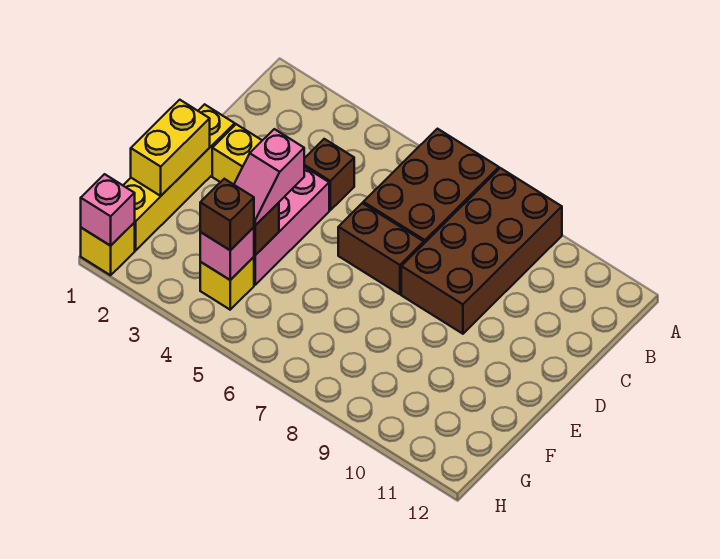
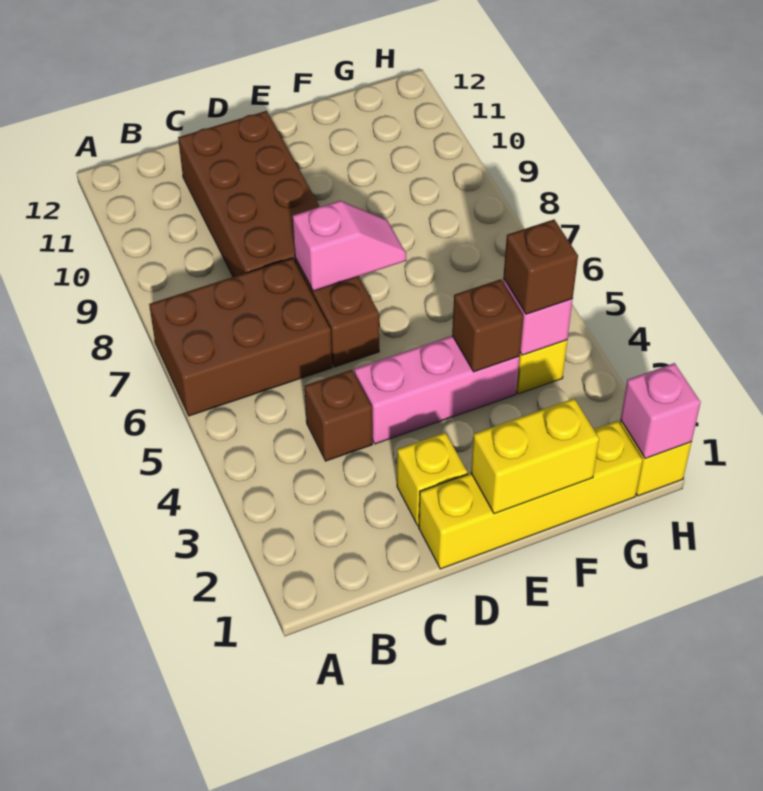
brown brick A8:D9 level 1 -> brown brick C8:D11 level 1
pink slope E4:F4 level 3 top E -> pink slope D7:E7 level 2 top D

